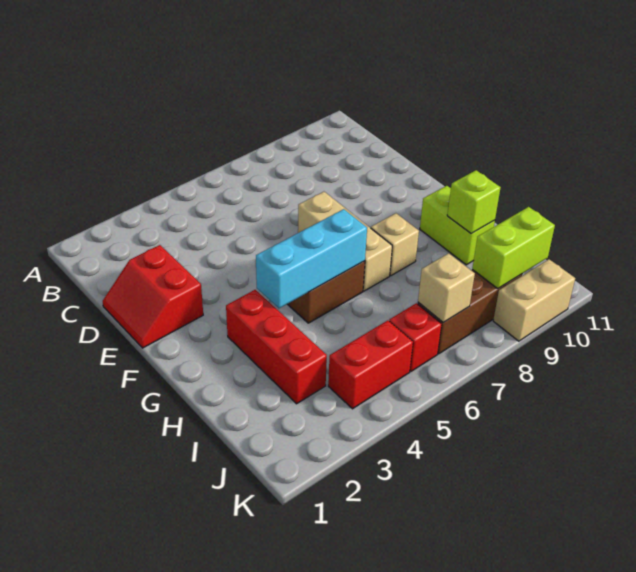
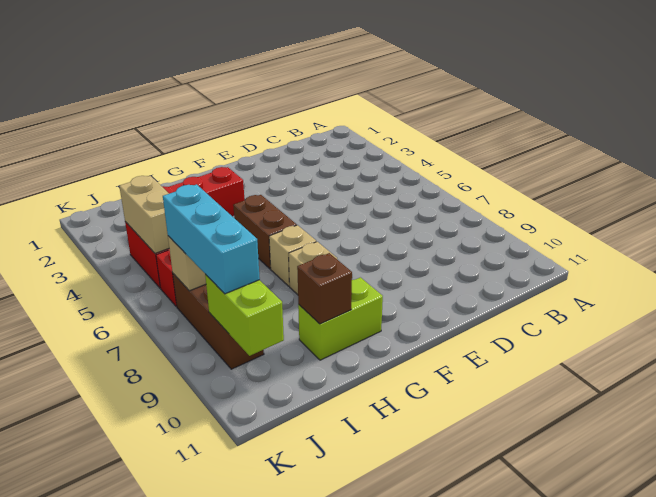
red slope D1:E2 level 1 top 2 -> none
tan brick E7:G7 level 1 -> tan brick G7 level 1
cyan brick G4:G6 level 2 -> cyan brick J7:J9 level 3
lime brick H10 level 2 -> brown brick H10 level 2
tan brick K9:K10 level 1 -> tan brick J4:J5 level 2

